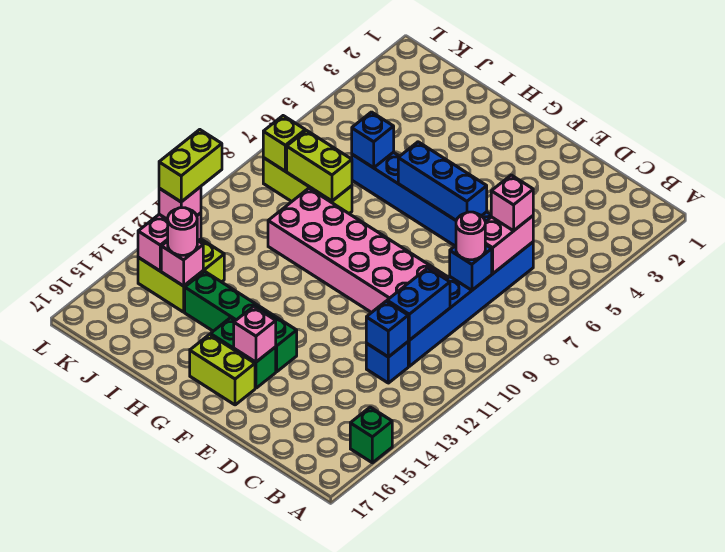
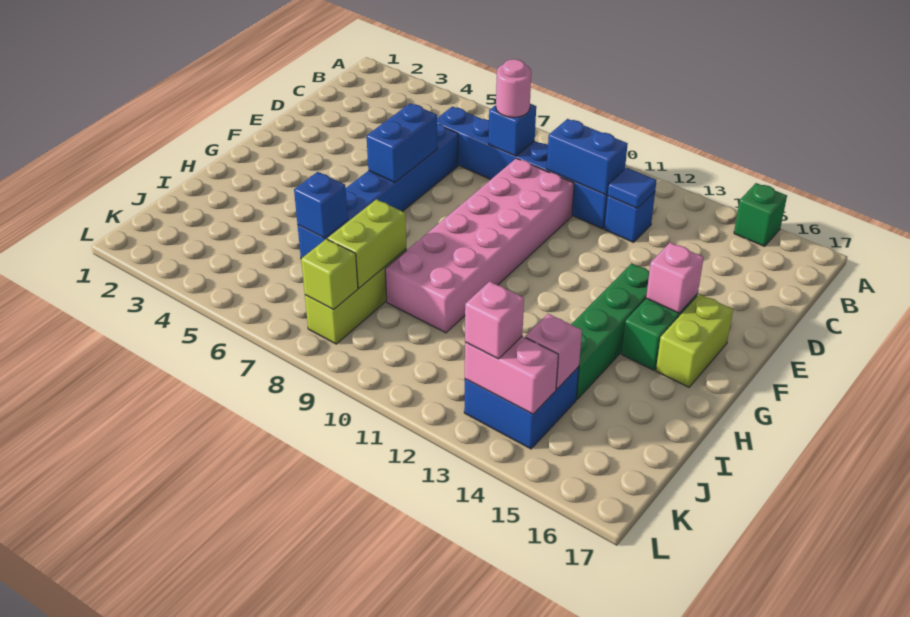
pink brick C6:C7 level 2 -> none
pink brick C6 level 3 -> none
blue brick C12 level 2 -> blue tile C12 level 2
blue brick E6:G6 level 2 -> blue brick E6:F6 level 2
lime brick J13:K14 level 1 -> blue brick J13:K14 level 1
pink round brick J14 level 3 -> none
lime brick K12:K13 level 4 -> none

